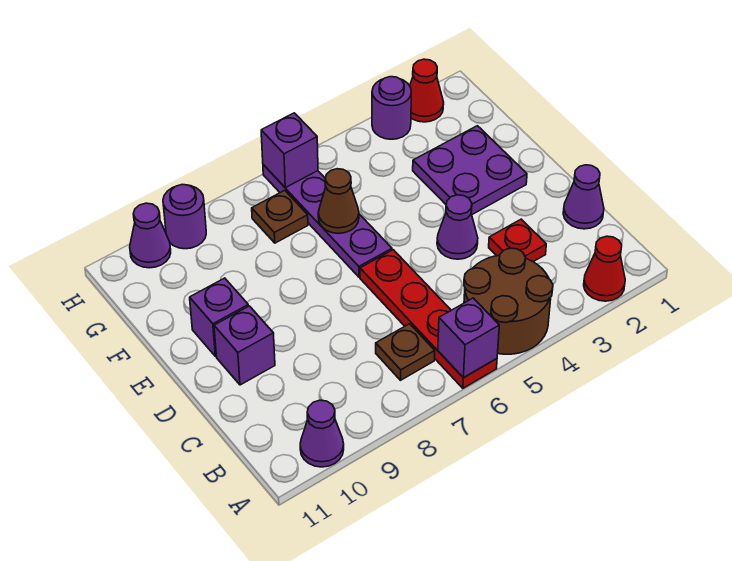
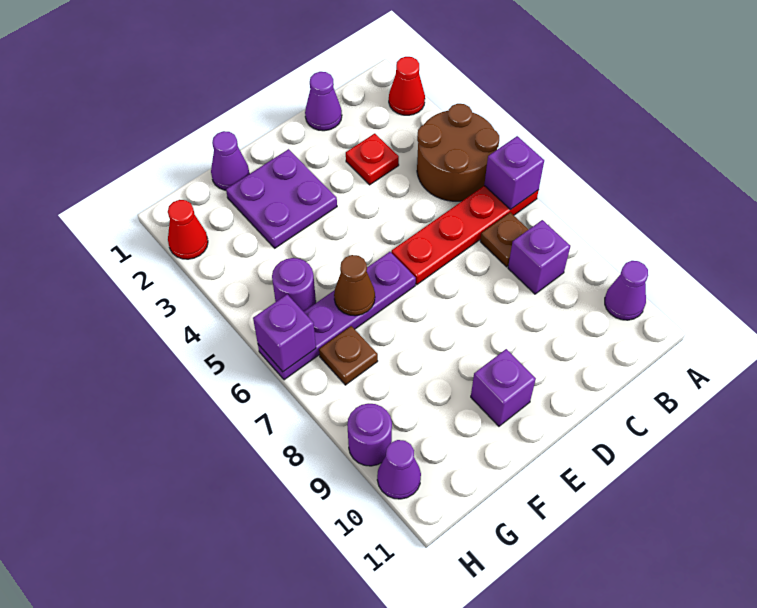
purple cone D4 level 1 -> purple cone F1 level 1
purple brick D10 level 1 -> purple brick B8 level 1
purple round brick H3 level 1 -> purple round brick G5 level 1

